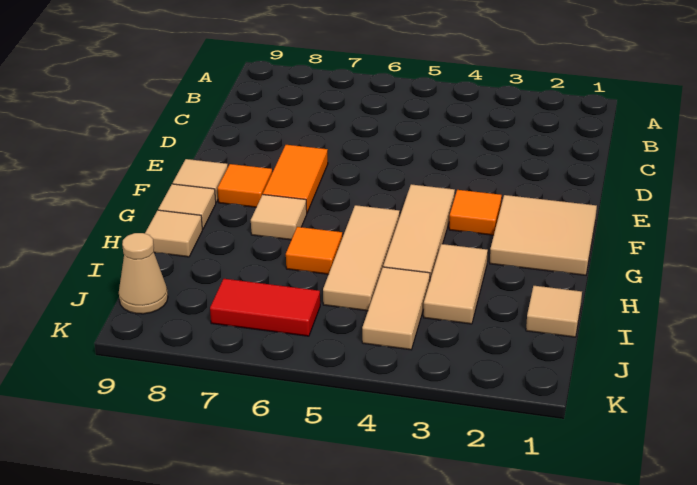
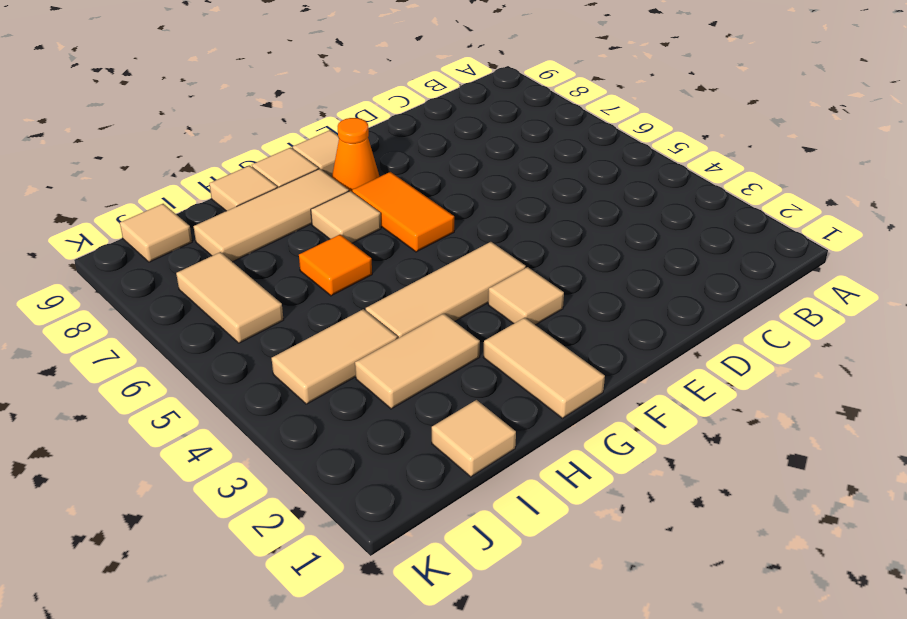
orange tile E7:F7 level 1 -> orange tile F6:F7 level 1
tan tile F1:G2 level 1 -> tan tile G1:G2 level 1
orange tile F3 level 1 -> tan tile F3 level 1
orange tile F8 level 1 -> orange cone F8 level 1
tan tile G5:I5 level 1 -> tan tile G8:I8 level 1
red tile J6:J7 level 1 -> tan tile J6:J7 level 1
tan cone J9 level 1 -> tan tile J9 level 1

